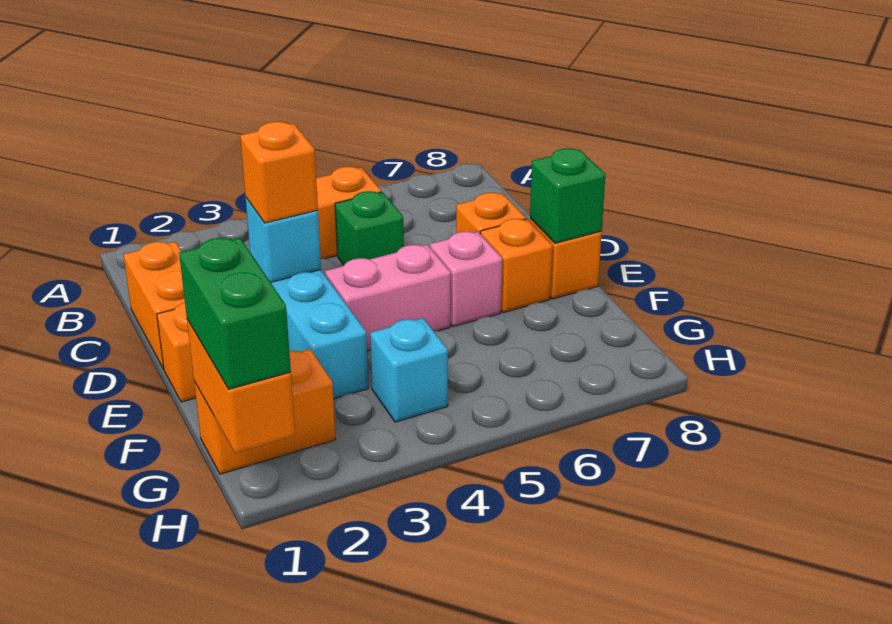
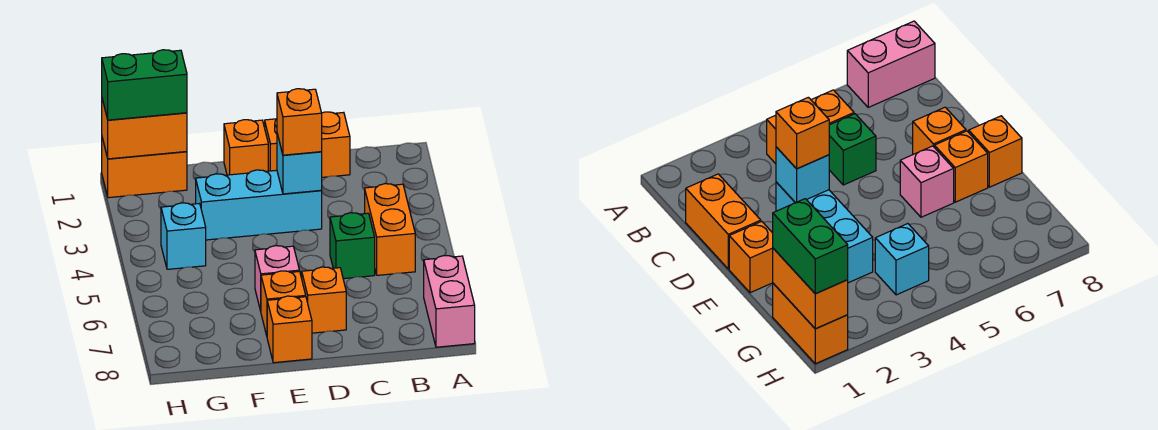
pink brick E4:E5 level 1 -> pink brick A7:A8 level 1
green brick E8 level 2 -> none
orange brick G1:G2 level 1 -> orange brick G1:H1 level 1

